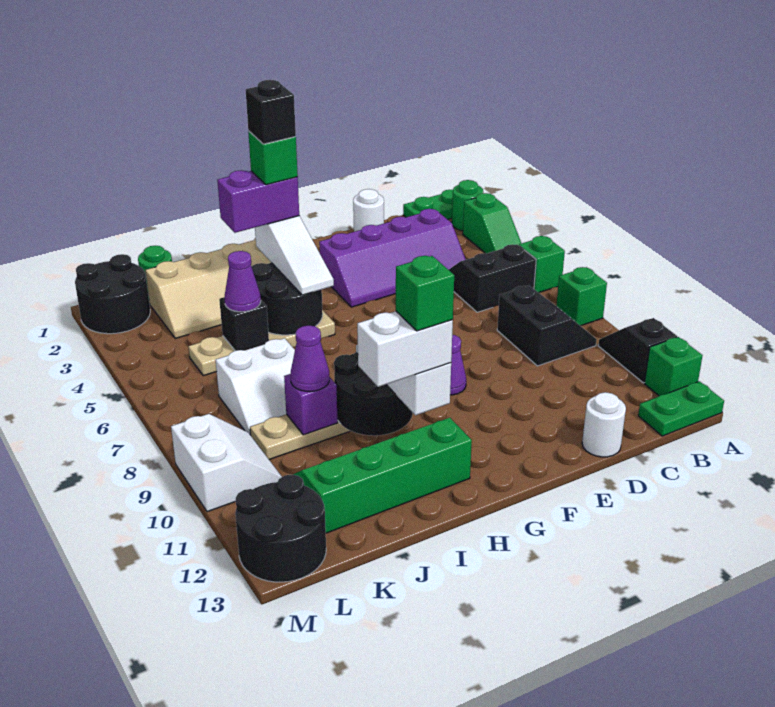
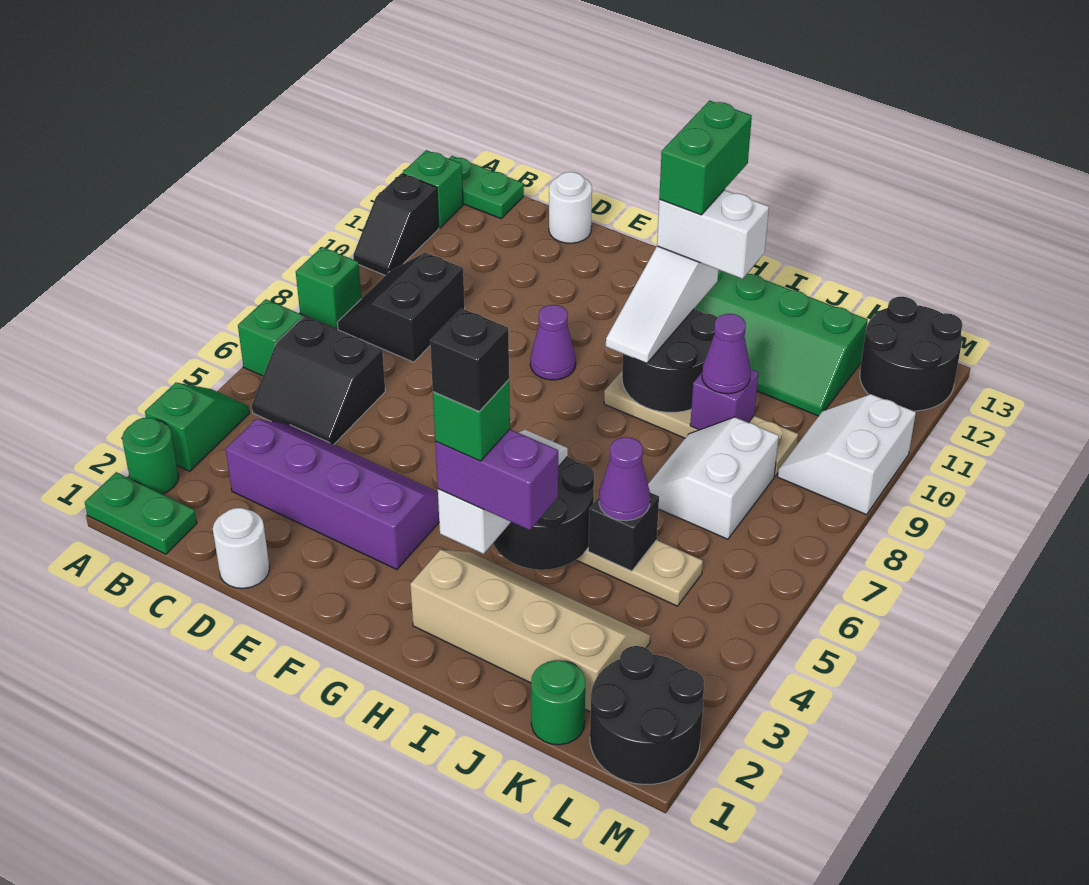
green brick H11 level 5 -> green brick H11:H12 level 5
white slope J7:K8 level 1 top 7 -> white slope J7:K8 level 1 top K

